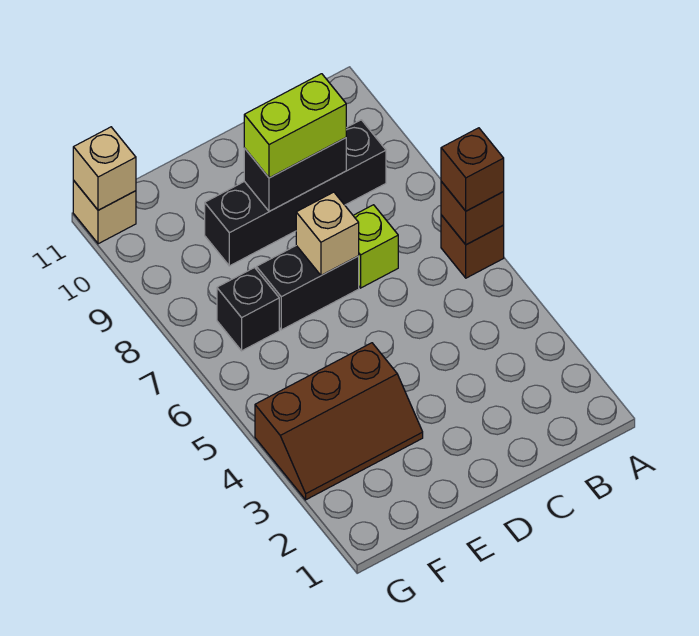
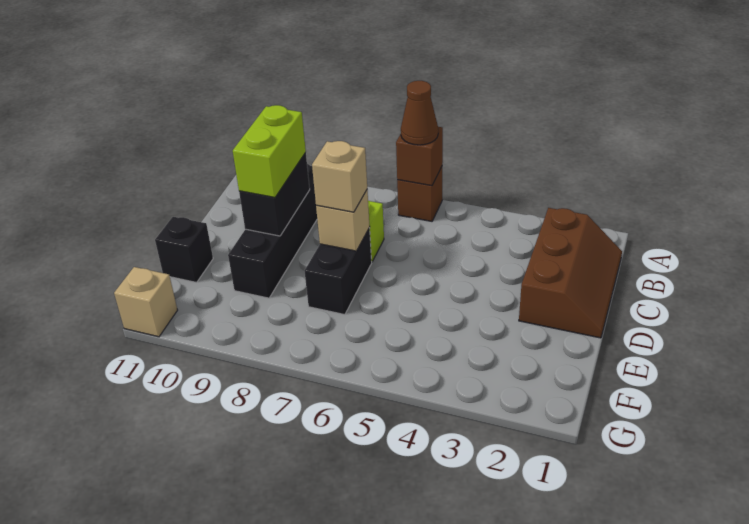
brown brick A6 level 3 -> brown cone A6 level 3
brown slope E3:G4 level 1 top 4 -> brown slope B1:D2 level 1 top 2
black brick F7 level 1 -> black brick E11 level 1
tan brick G11 level 2 -> tan brick D7 level 3

